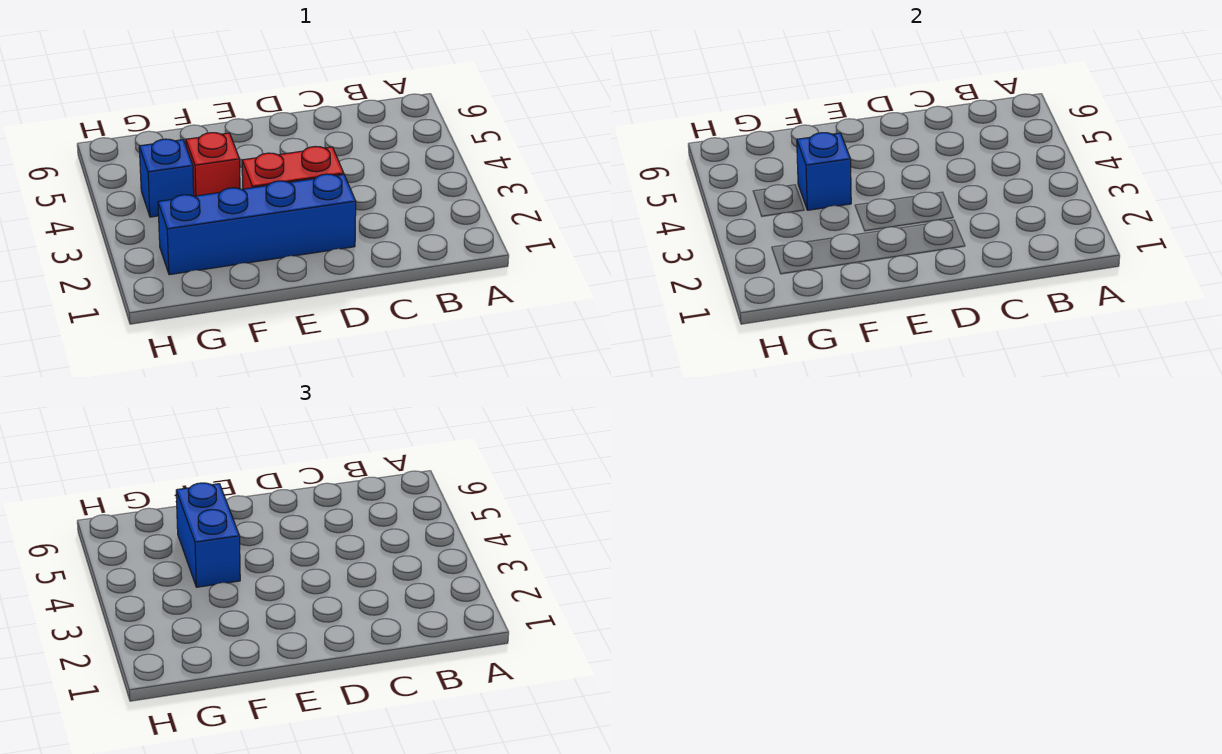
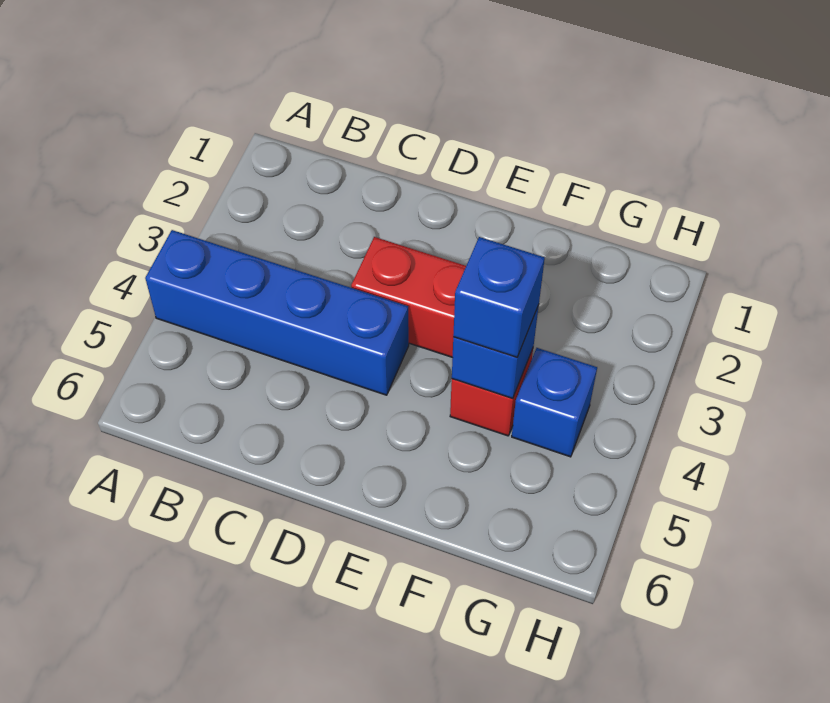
blue brick D2:G2 level 1 -> blue brick A4:D4 level 1
blue brick F4:F5 level 3 -> blue brick F4 level 3

